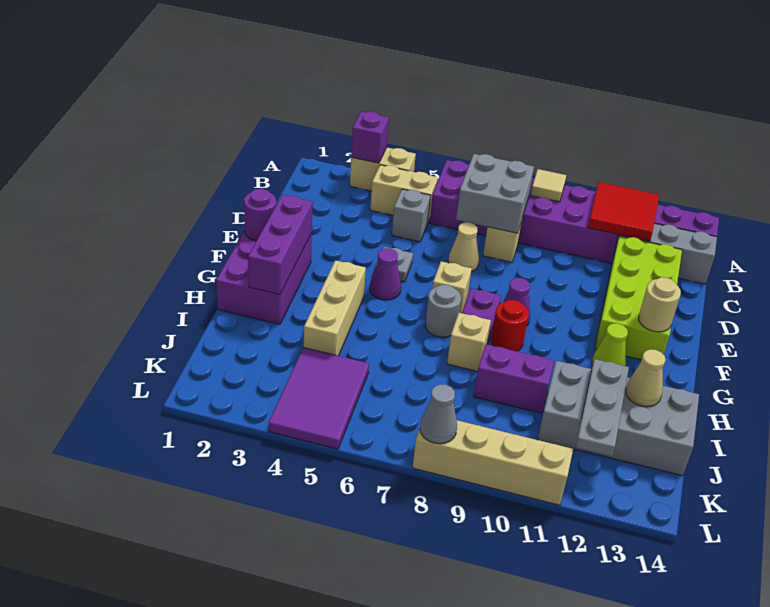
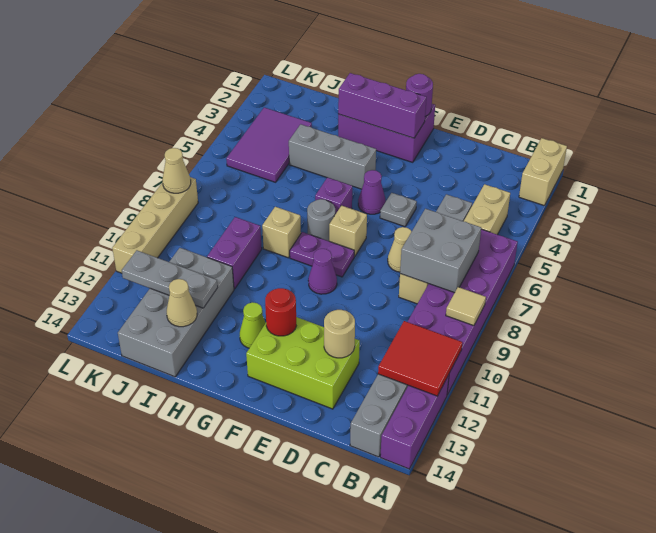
tan brick A3:A4 level 1 -> tan brick A1:A2 level 1
purple brick A3 level 2 -> purple brick G6 level 1
lime brick C12:F13 level 1 -> lime brick D12:F13 level 1
tan round brick F13 level 2 -> tan round brick D12 level 2
tan brick G4:I4 level 1 -> grey brick G4:I4 level 1
red round brick G9 level 1 -> red round brick F12 level 2
purple tile J4:L5 level 1 -> purple tile J3:K5 level 1
grey cone L8 level 2 -> tan cone L8 level 2

